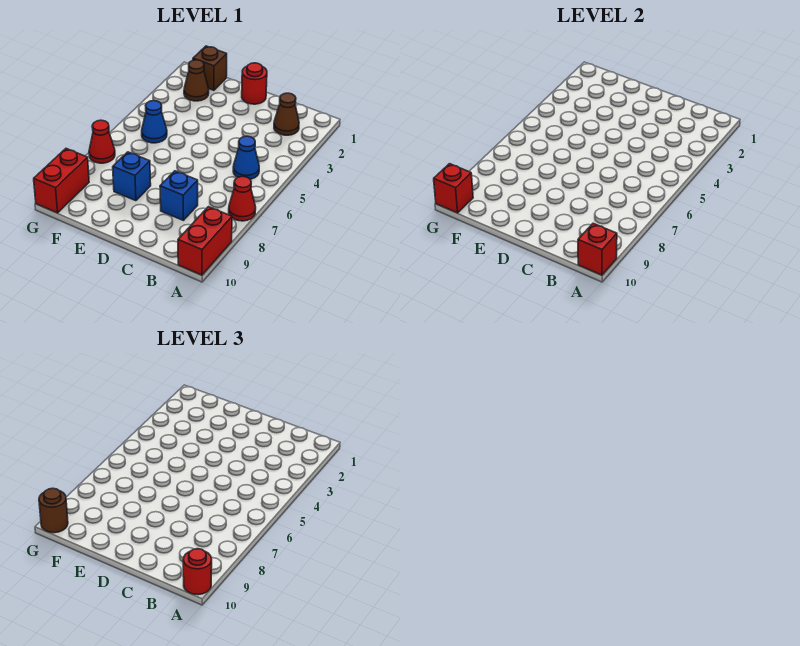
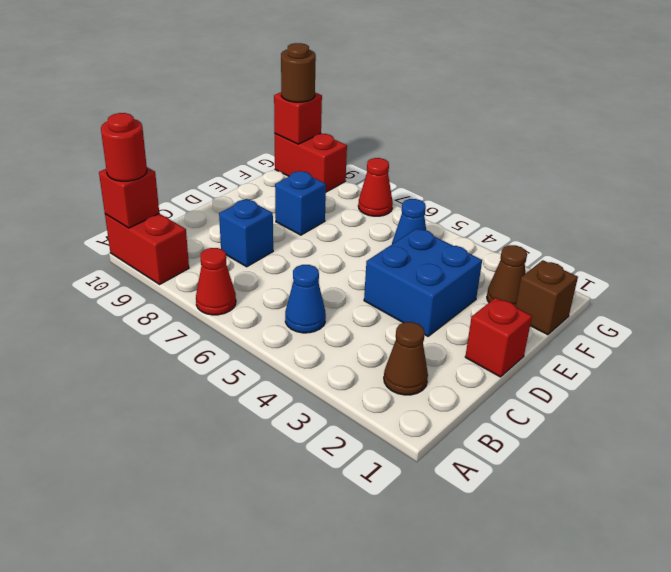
red round brick D1 level 1 -> red brick D1 level 1
none -> blue brick D3:E4 level 1

